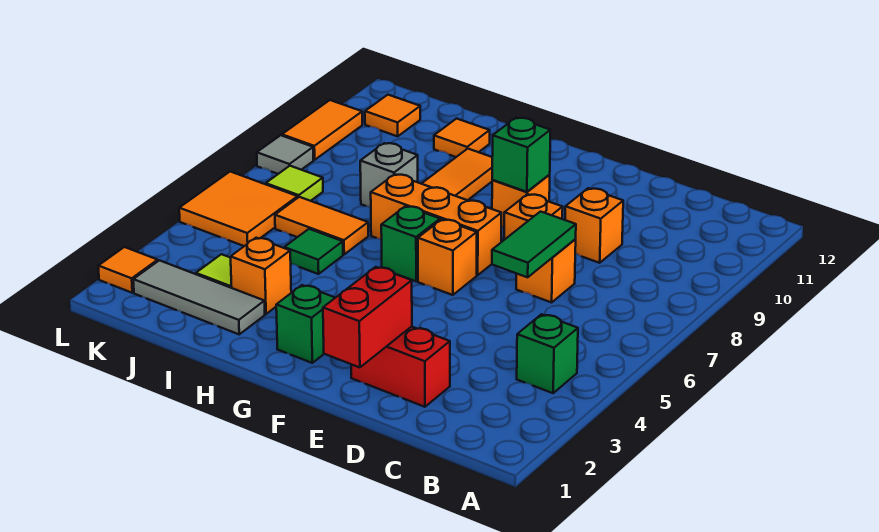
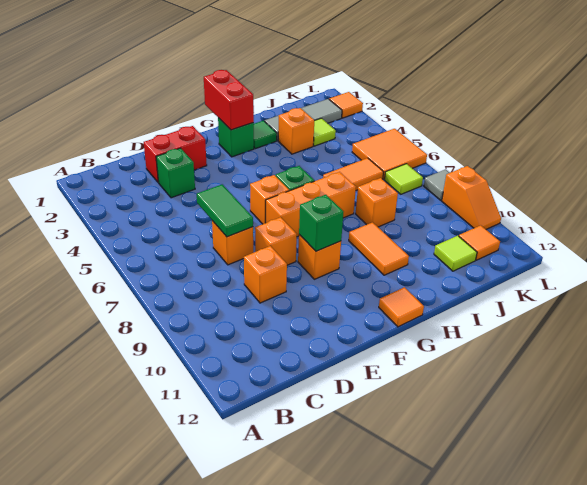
green brick B4 level 1 -> green brick D3 level 1
red brick E1:E2 level 2 -> red brick G1:G2 level 2
green tile I5 level 1 -> green tile H2 level 1
grey brick I8 level 1 -> orange brick I8 level 1
orange tile I11 level 1 -> orange tile G12 level 1
none -> lime tile J11 level 1
orange tile L9:L10 level 1 -> orange slope L9:L10 level 1 top 9

